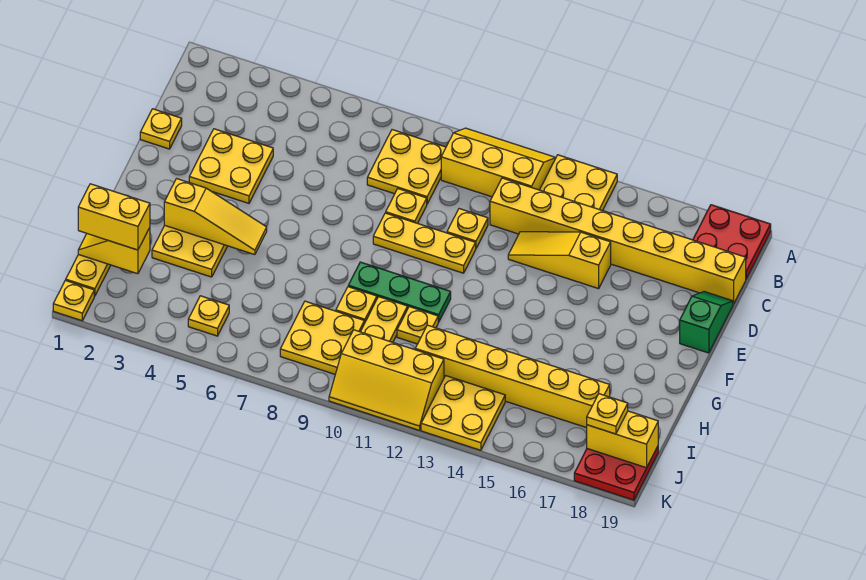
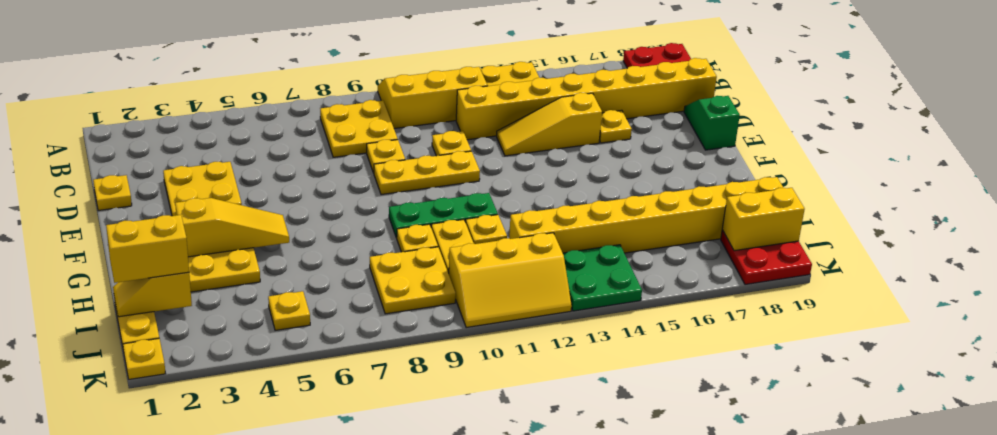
yellow brick I12:I17 level 1 -> yellow brick I12:I19 level 1
yellow plate J13:K14 level 1 -> green plate J13:K14 level 1
yellow plate J18 level 3 -> yellow plate D16 level 1

